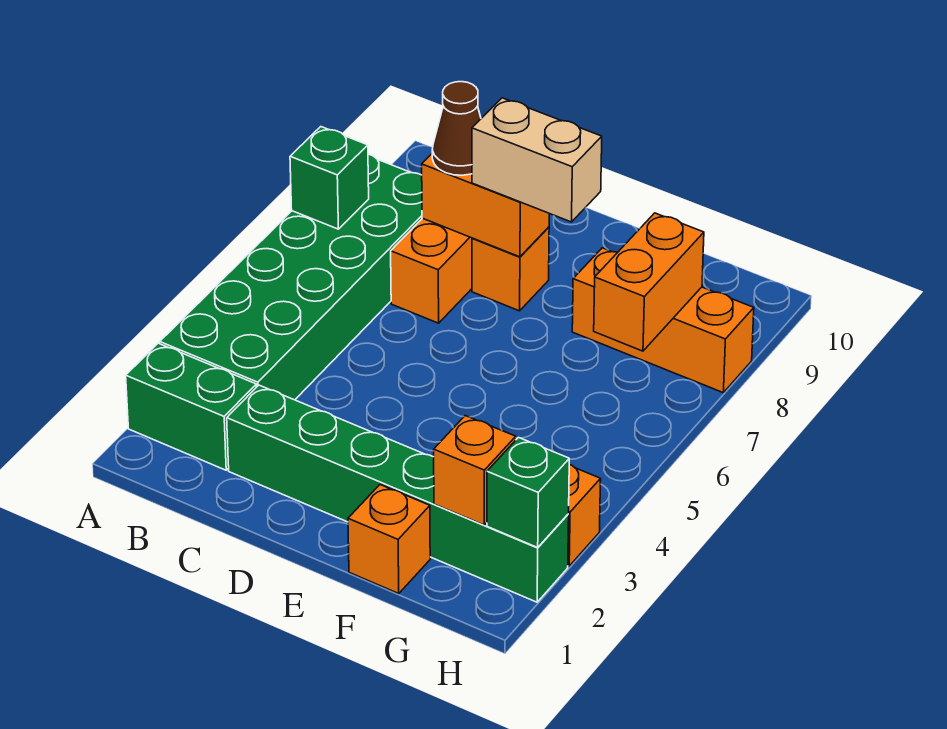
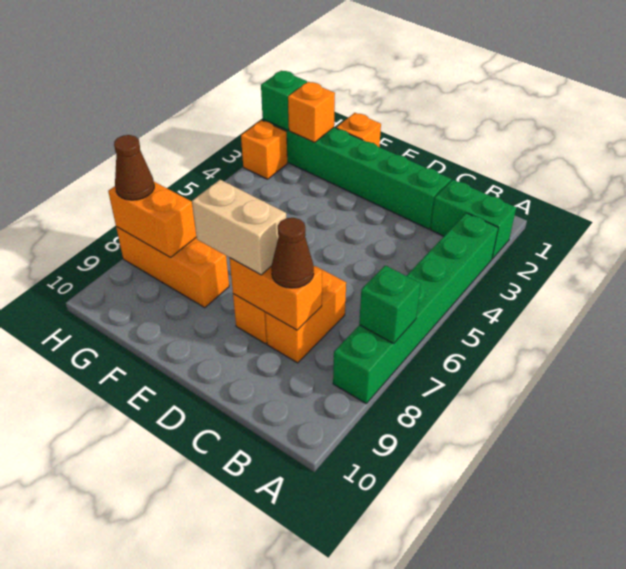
green brick A3:B8 level 1 -> green brick A3:A8 level 1
orange brick G7:G8 level 2 -> orange brick G8:H8 level 2
none -> brown cone H8 level 3

